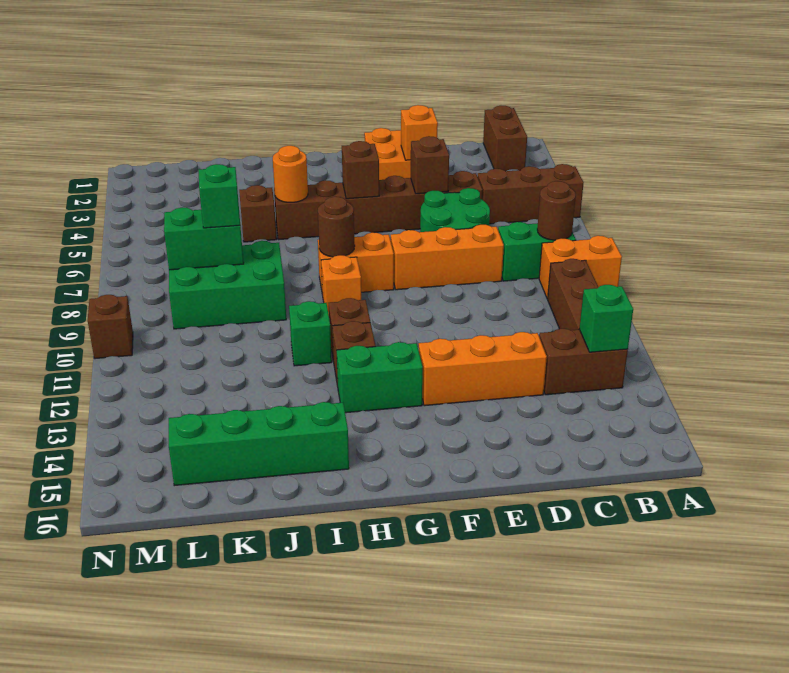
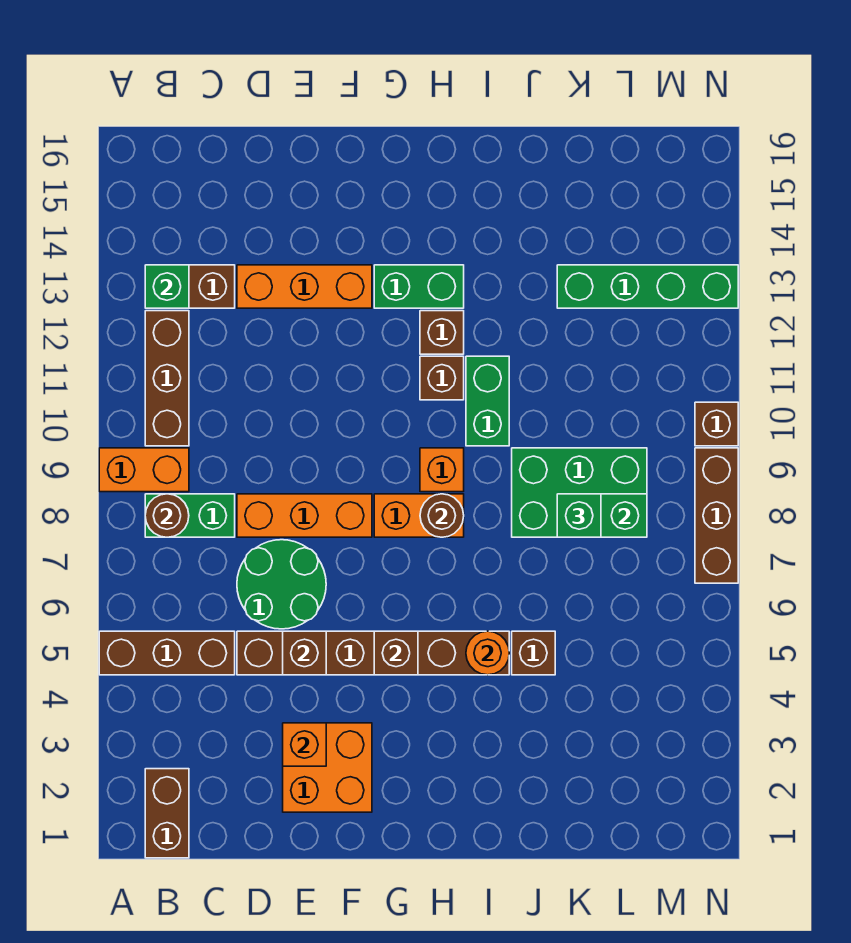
green brick I11 level 1 -> green brick I10:I11 level 1
green brick I15:L15 level 1 -> green brick K13:N13 level 1
none -> brown brick N7:N9 level 1

